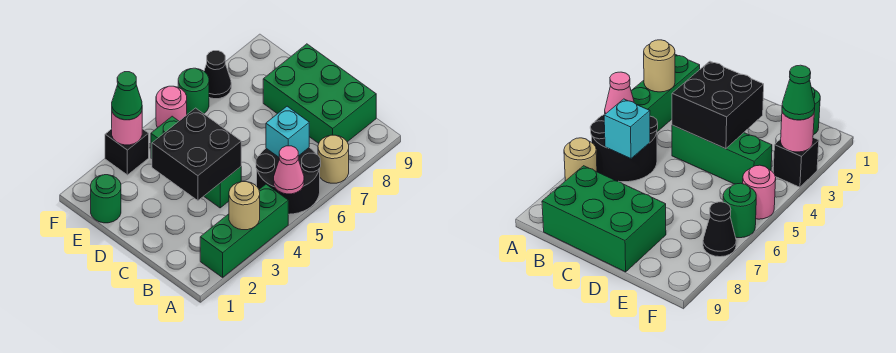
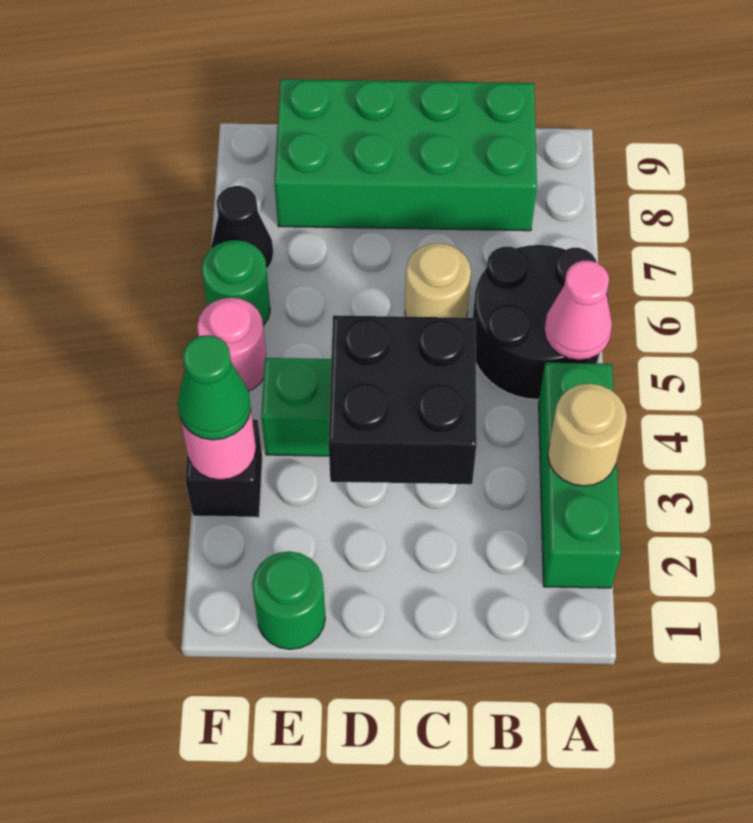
tan round brick A7 level 1 -> tan round brick C6 level 1
cyan brick B6 level 2 -> none
green brick B8:D9 level 1 -> green brick B8:E9 level 1

